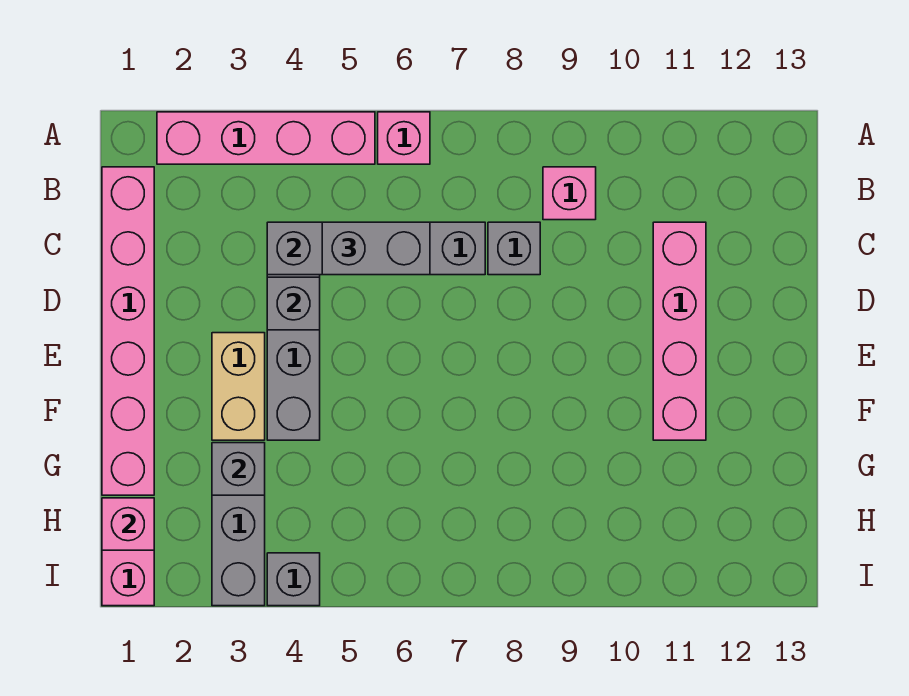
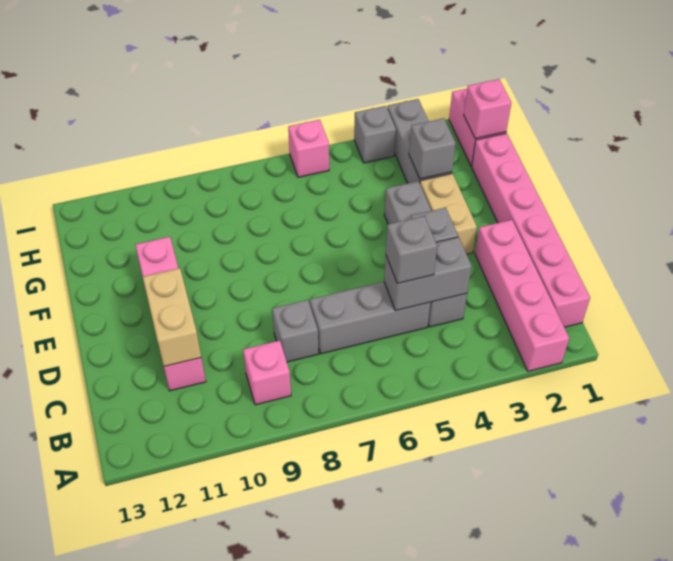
pink brick A2:A5 level 1 -> pink brick A2:D2 level 1
pink brick A6 level 1 -> pink brick I6 level 1
grey brick C5:C6 level 3 -> grey brick C5 level 3
none -> tan brick C11:D11 level 2

